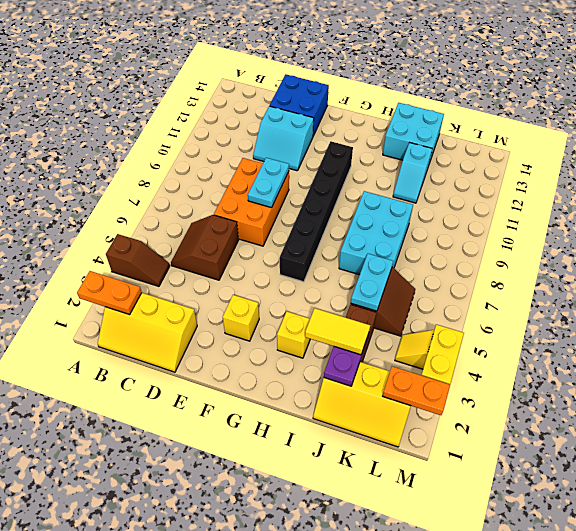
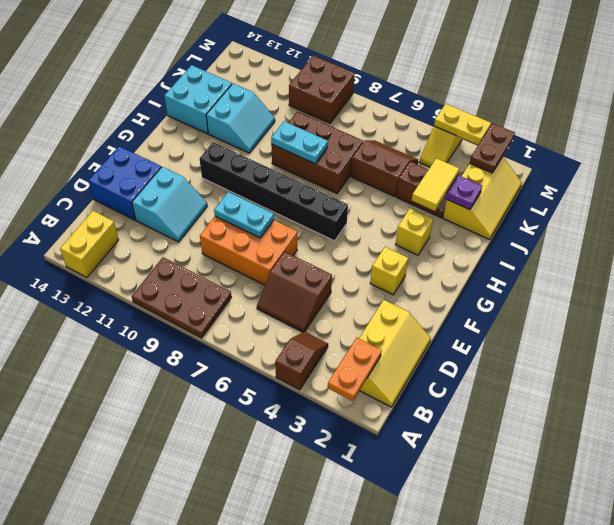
none -> brown plate A8:B10 level 1
none -> yellow brick A13:B13 level 1
cyan brick I7:J9 level 1 -> brown brick I7:J9 level 1
cyan plate J5:J6 level 2 -> cyan plate I8:I9 level 2
cyan slope J11:J12 level 1 top 12 -> cyan slope I11:J12 level 1 top 12
orange plate L2:M2 level 2 -> brown plate L2:M2 level 2
none -> brown brick L9:M10 level 1

